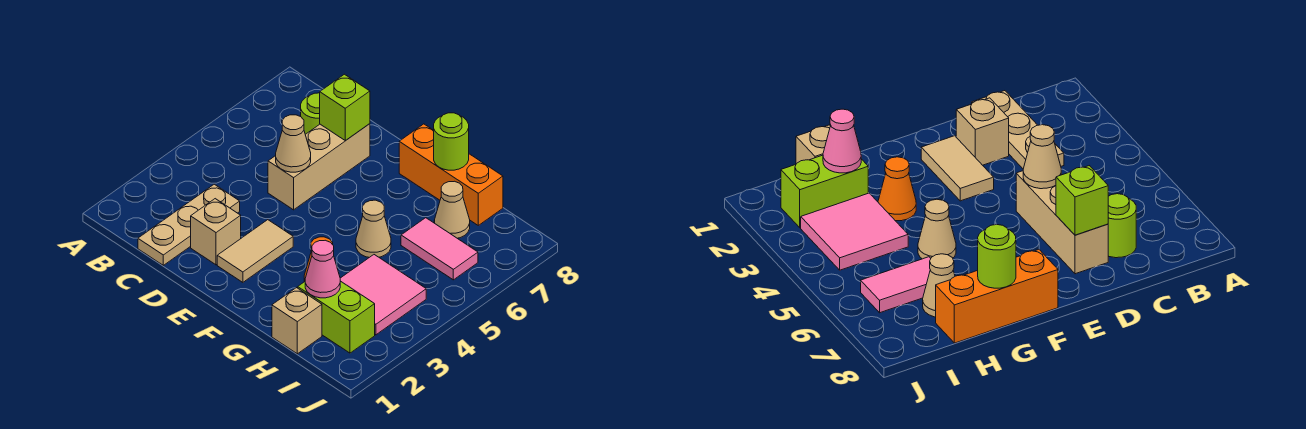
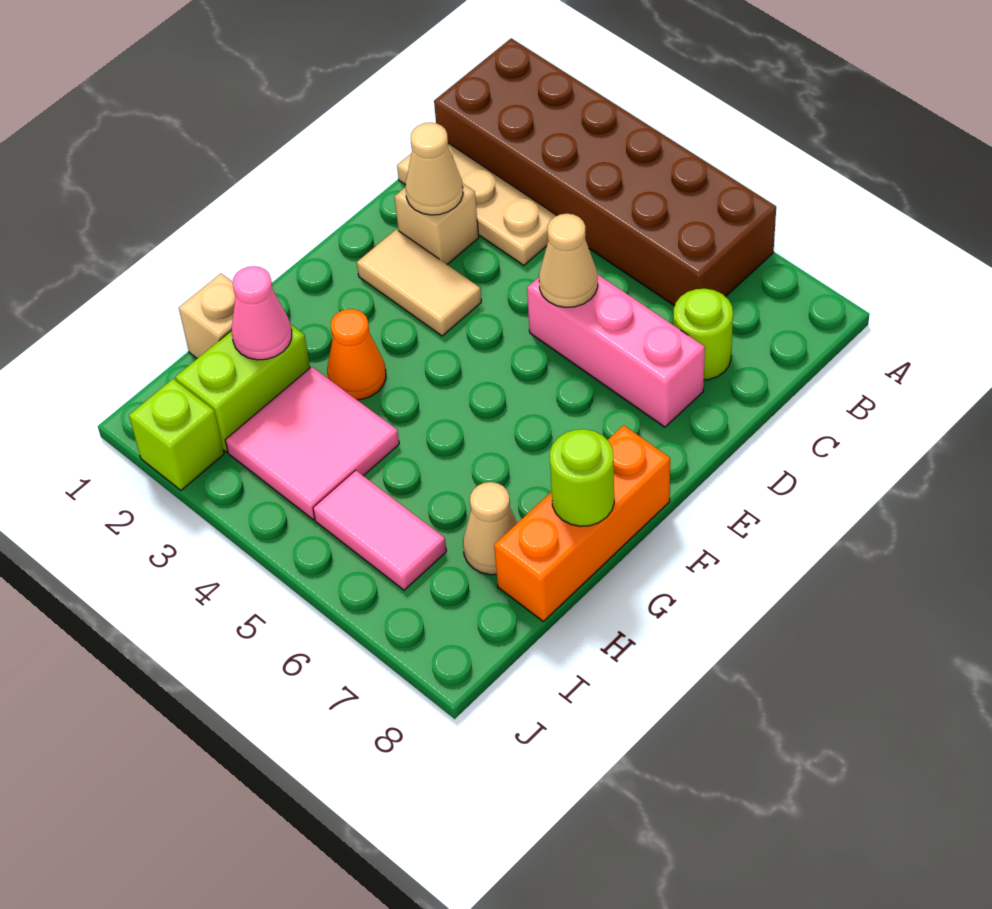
none -> brown brick A1:B6 level 1
tan brick D5:D7 level 1 -> pink brick D5:D7 level 1
lime brick D7 level 2 -> lime brick J2 level 1
tan cone G5 level 1 -> tan cone D2 level 2
pink tile H6:I6 level 1 -> pink tile I5:I6 level 1

